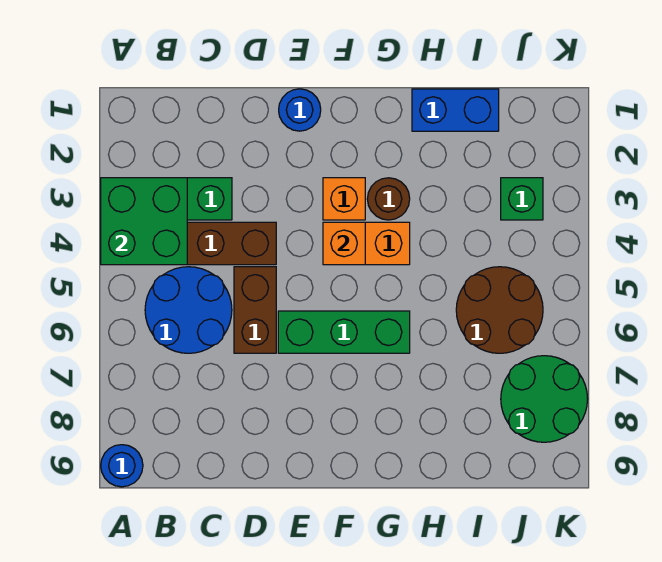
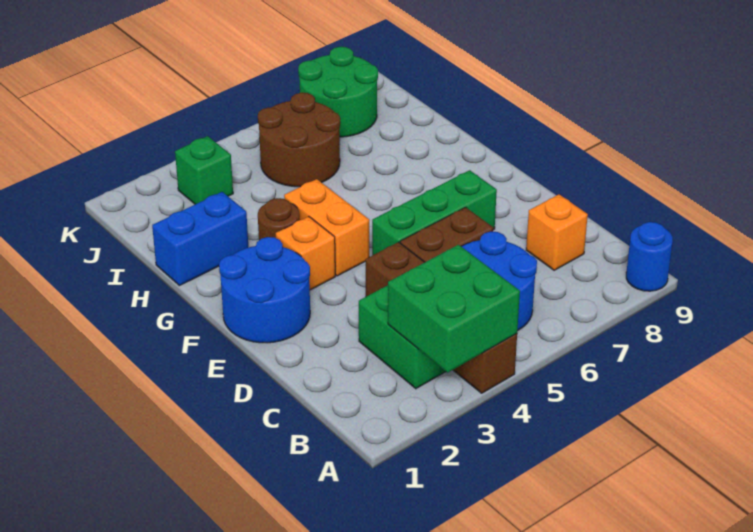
blue round brick E1 level 1 -> blue round brick E1:F2 level 1
green brick E6:G6 level 1 -> green brick E5:E7 level 1
orange brick F4 level 2 -> orange brick C8 level 1
blue brick H1:I1 level 1 -> blue brick H1:H2 level 1

